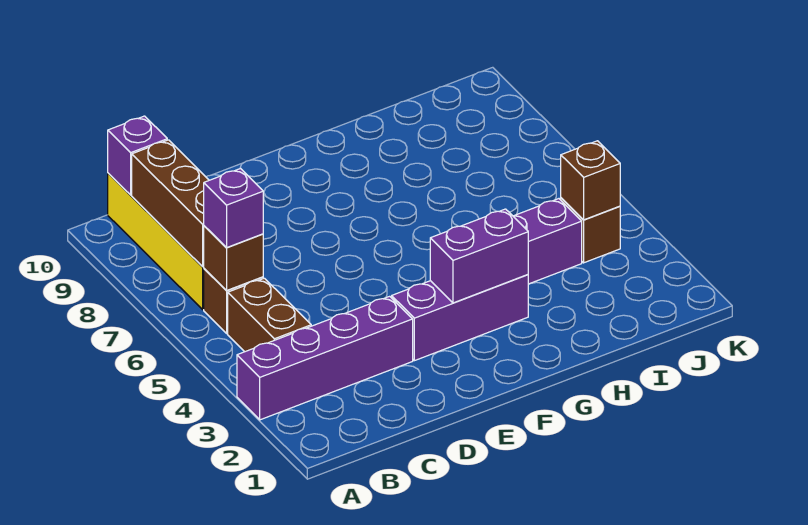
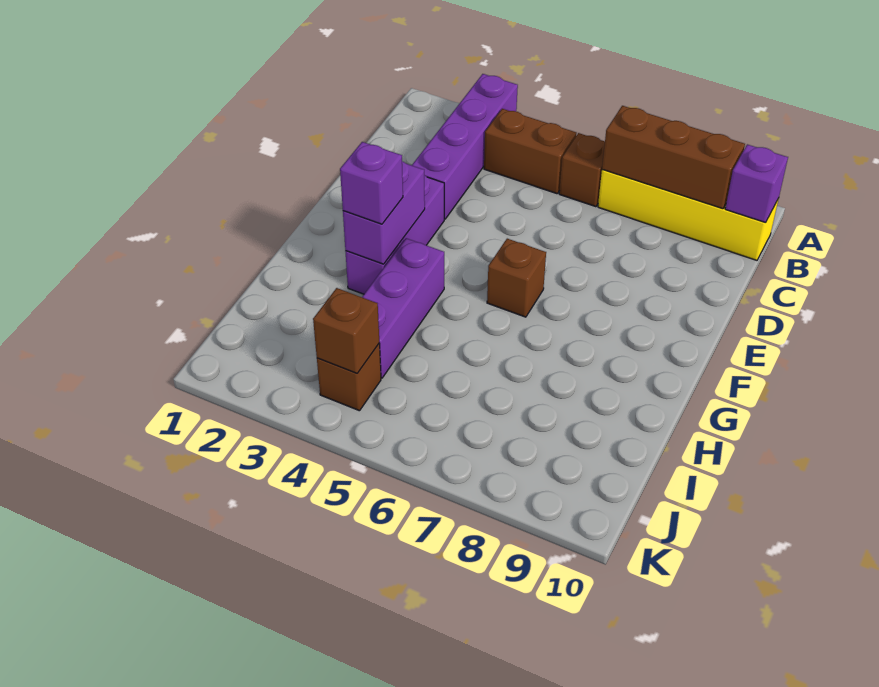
brown brick B6 level 2 -> brown brick F6 level 1
purple brick B6 level 3 -> purple brick G3 level 3

